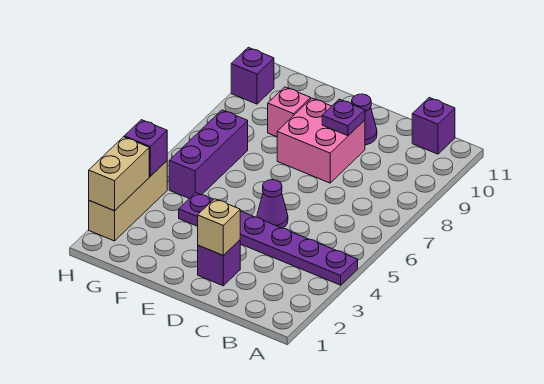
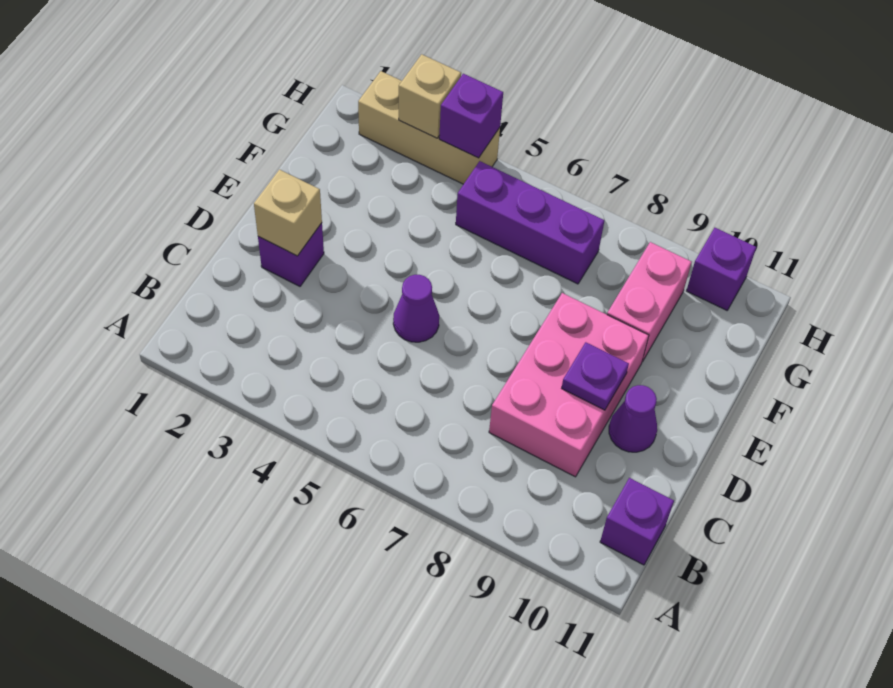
purple plate A4:F4 level 1 -> none
pink brick D8:E9 level 1 -> pink brick C8:E9 level 1
pink brick F9 level 1 -> pink brick F9:G9 level 1
tan brick H2:H3 level 2 -> tan brick H3 level 2

